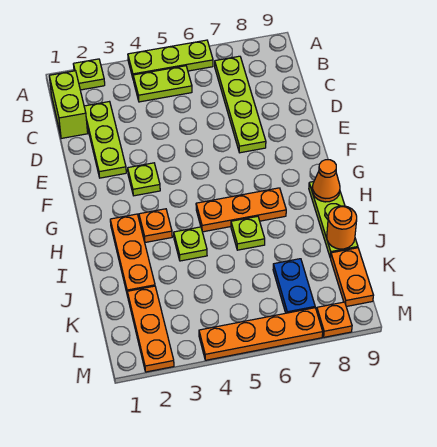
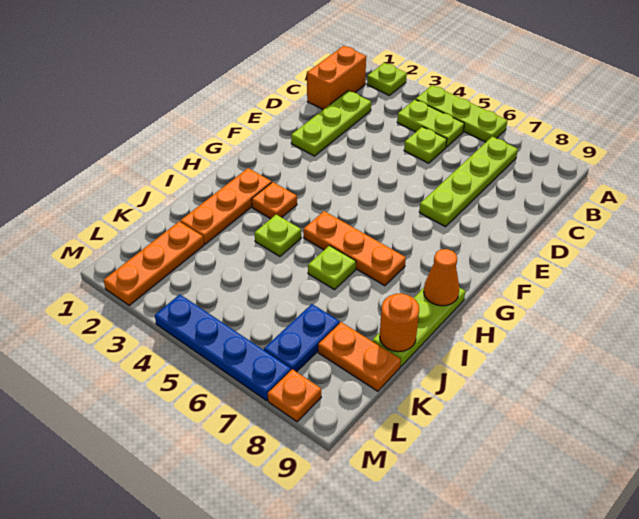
lime brick B1:C1 level 1 -> orange brick B1:C1 level 1
lime plate F3 level 1 -> lime plate C5 level 1
orange plate K9:L9 level 1 -> orange plate K8:K9 level 1
orange plate M4:M7 level 1 -> blue plate M4:M7 level 1

